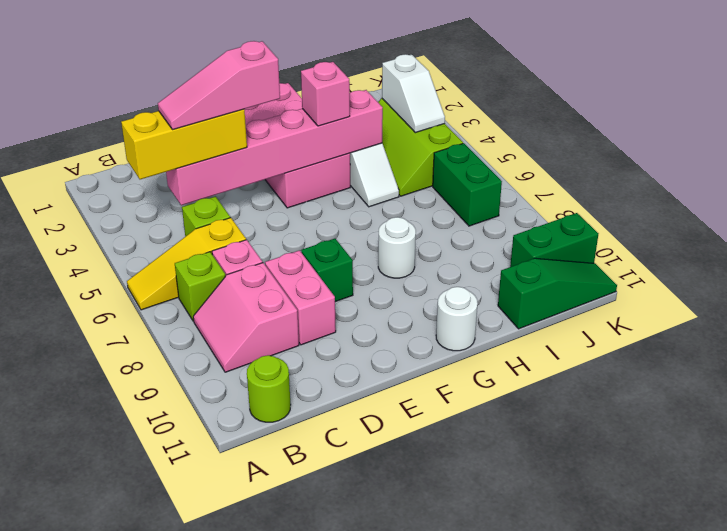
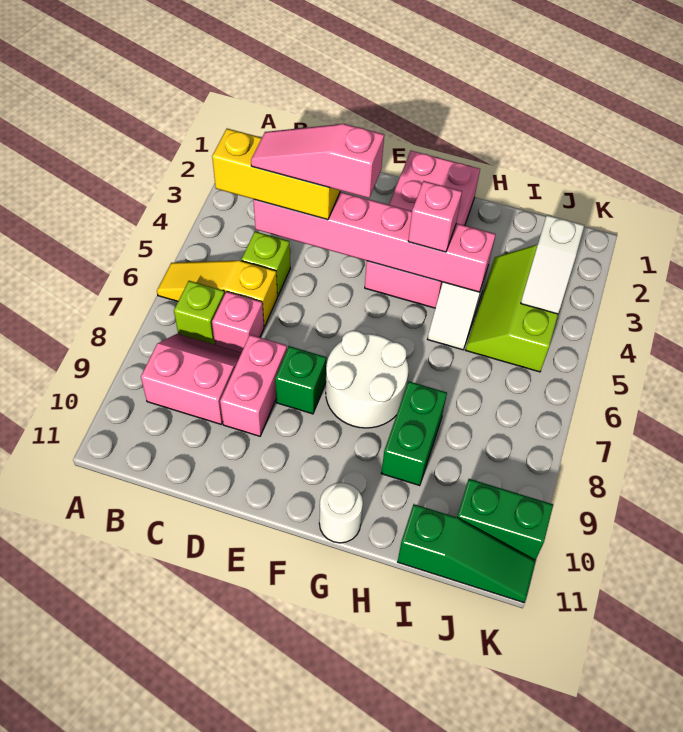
pink slope B8:C9 level 1 top C -> pink slope B8:C9 level 1 top 9
lime round brick B11 level 1 -> none
white round brick G8 level 1 -> white round brick F7:G8 level 1
green brick J6:J7 level 1 -> green brick H8:H9 level 1

